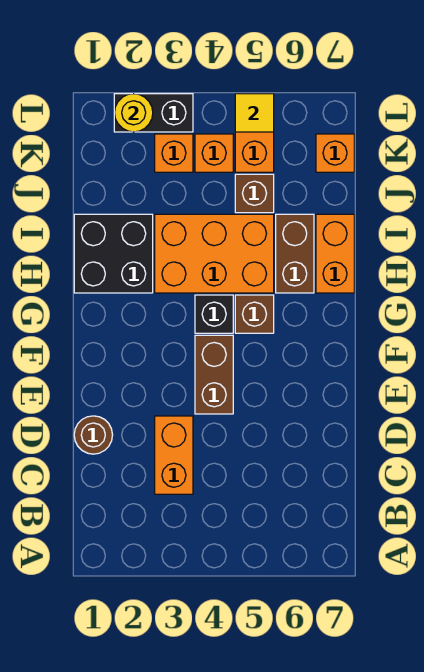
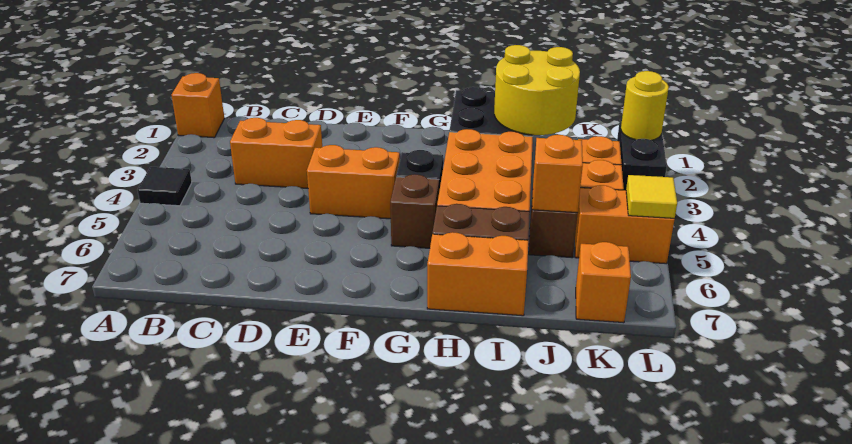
none -> orange brick A1 level 1
none -> black tile A4 level 1
brown round brick D1 level 1 -> none
brown brick E4:F4 level 1 -> orange brick E4:F4 level 1
none -> yellow round brick I1:J2 level 2
none -> orange brick J5 level 2

